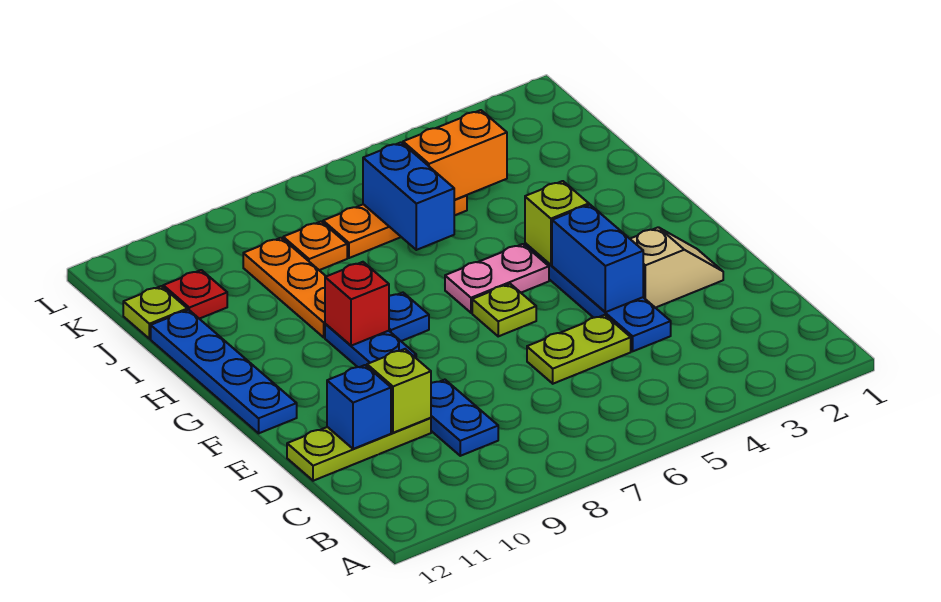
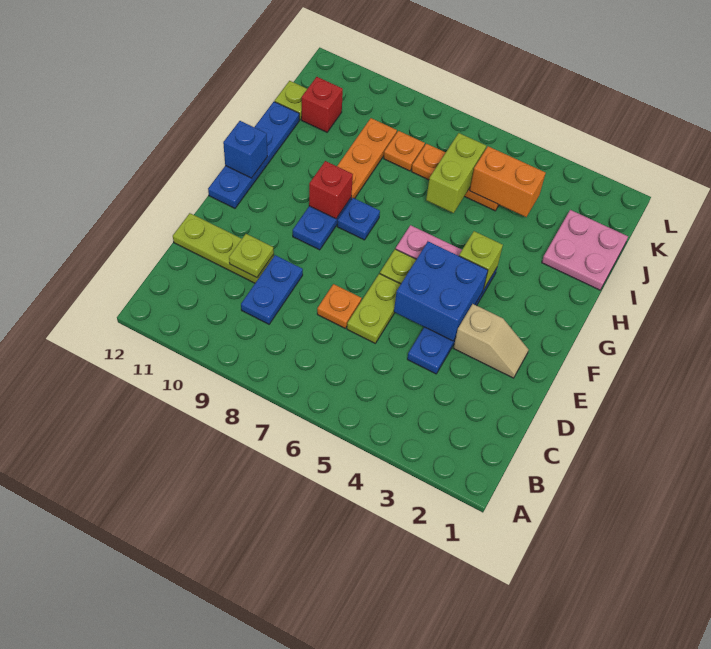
lime plate D5:D6 level 1 -> lime plate D6:E6 level 1
none -> orange plate D7 level 1
lime brick D10 level 2 -> lime plate D10 level 2
blue brick D11 level 2 -> blue brick G12 level 2
blue brick E4:F4 level 2 -> blue brick E4:F5 level 2
none -> pink plate I1:J2 level 1
blue brick I6:J6 level 2 -> lime brick I6:J6 level 2
red plate J11 level 1 -> red brick J11 level 1

